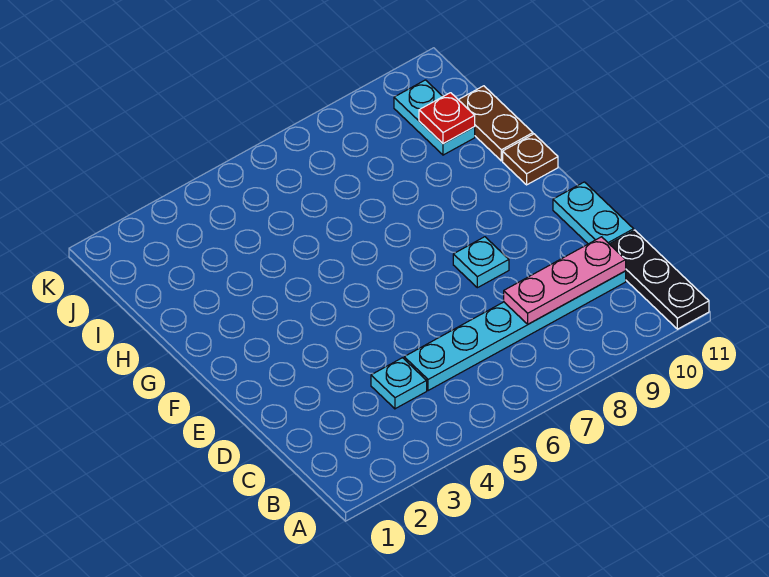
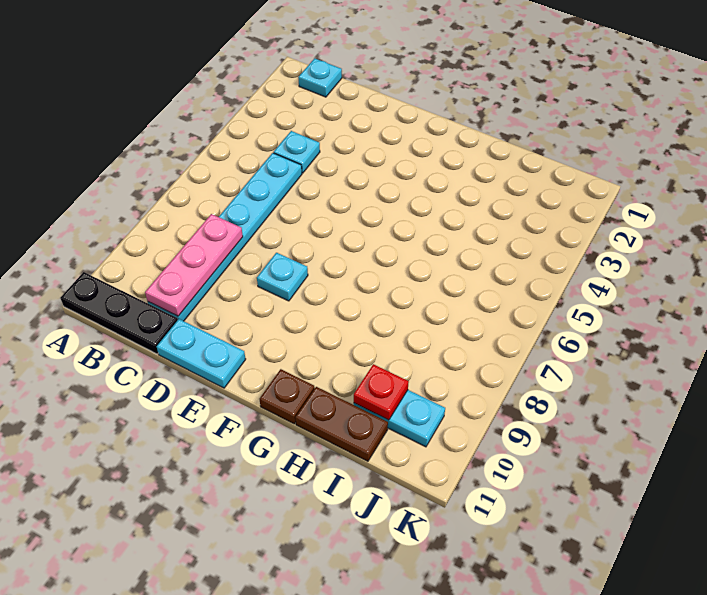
none -> cyan plate B1 level 1

